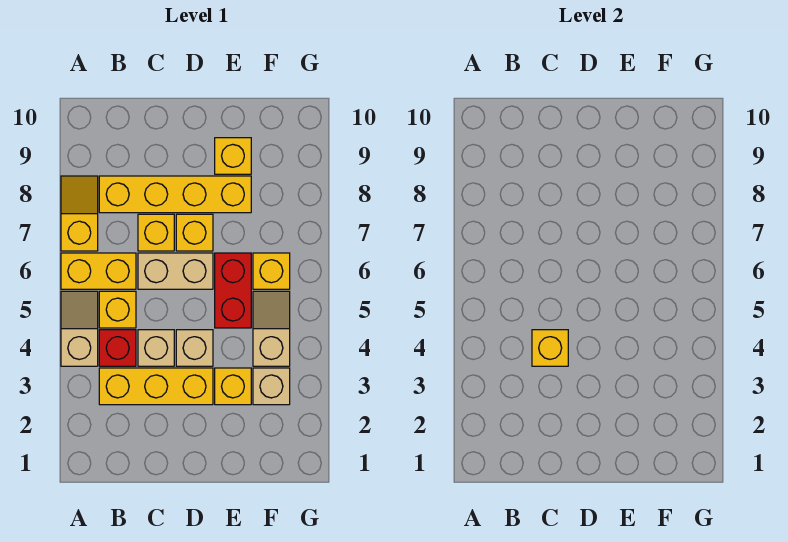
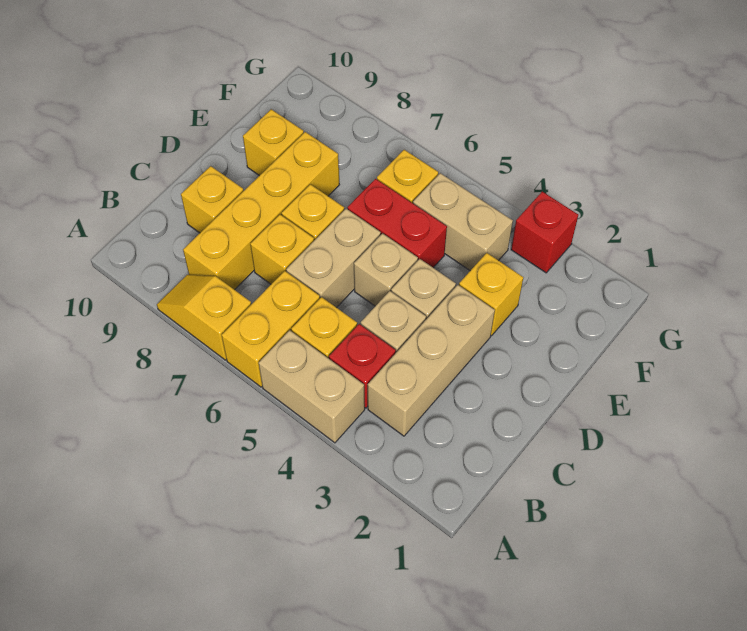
tan slope A4:A5 level 1 top 4 -> tan brick A4:A5 level 1
yellow brick B3:D3 level 1 -> tan brick B3:D3 level 1
yellow brick C4 level 2 -> yellow brick C9 level 1
tan brick F3 level 1 -> tan brick D5 level 1
tan slope F4:F5 level 1 top 4 -> tan brick F4:F5 level 1
none -> red brick G3 level 1

